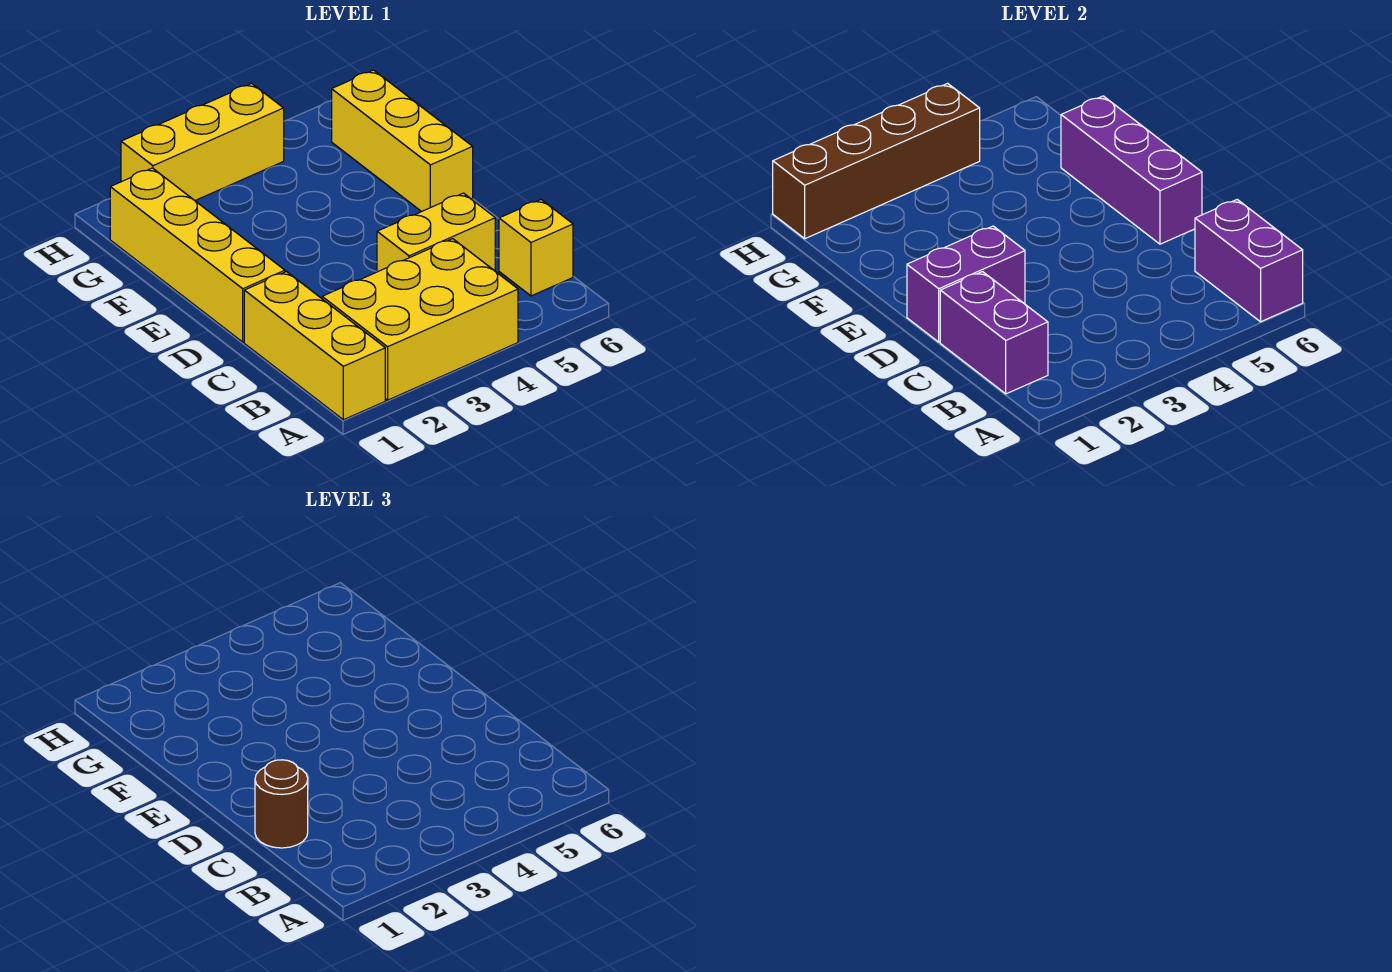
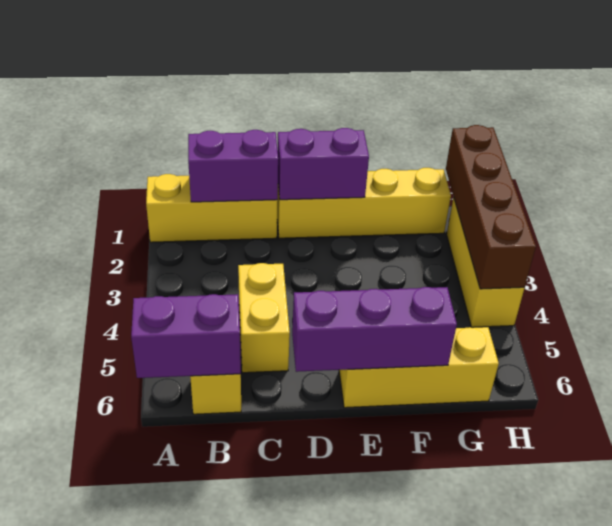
yellow brick A2:B4 level 1 -> none
brown round brick C1 level 3 -> none
purple brick D1:D2 level 2 -> purple brick D1:E1 level 2

